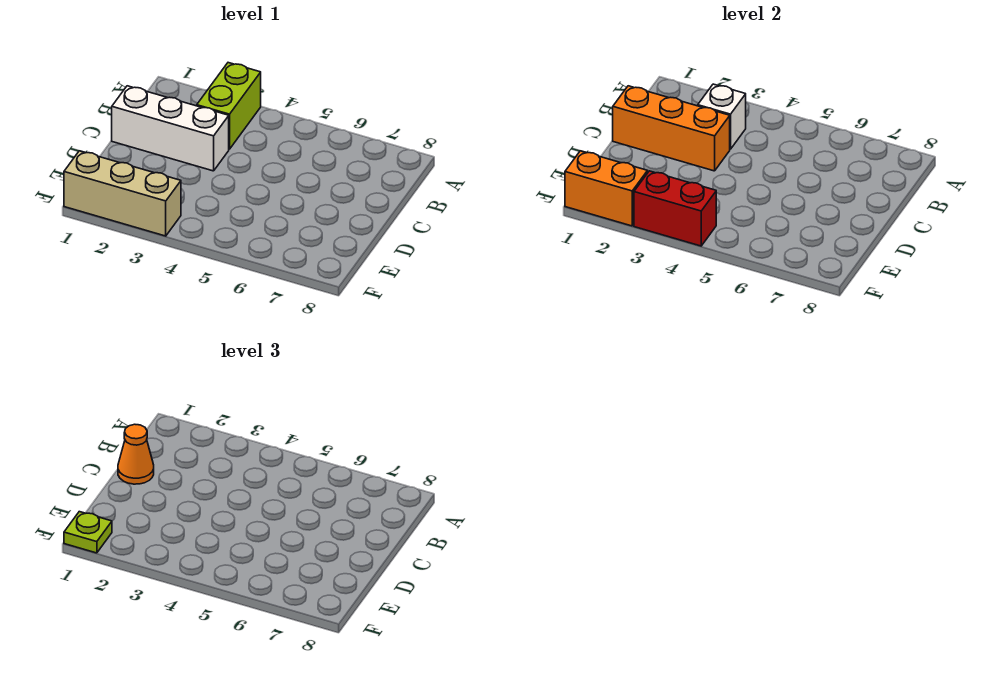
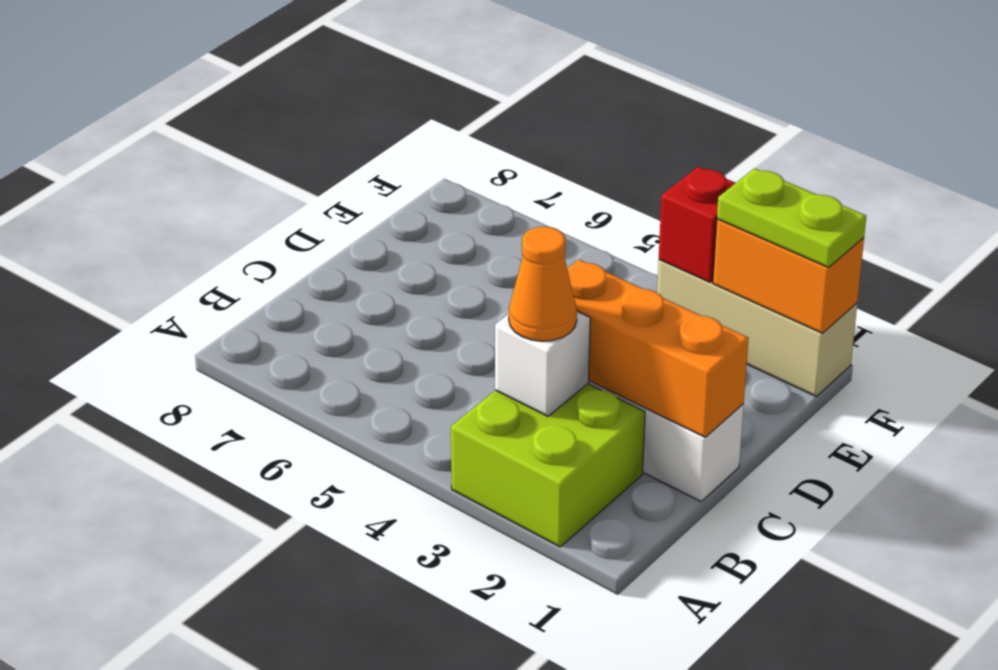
lime brick A3:B3 level 1 -> lime brick A2:B3 level 1
orange cone C1 level 3 -> orange cone B3 level 3
lime plate F1 level 3 -> lime plate F1:F2 level 3
red brick F3:F4 level 2 -> red brick F3 level 2

